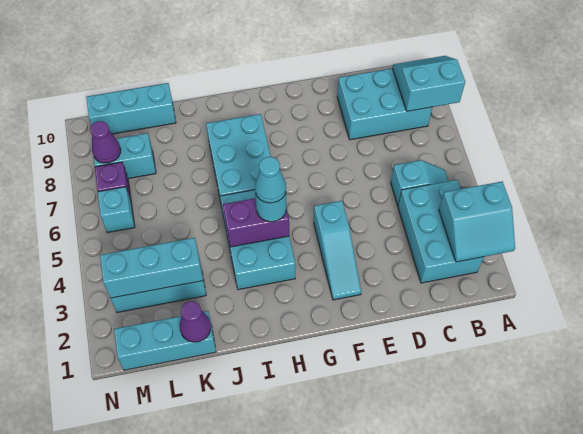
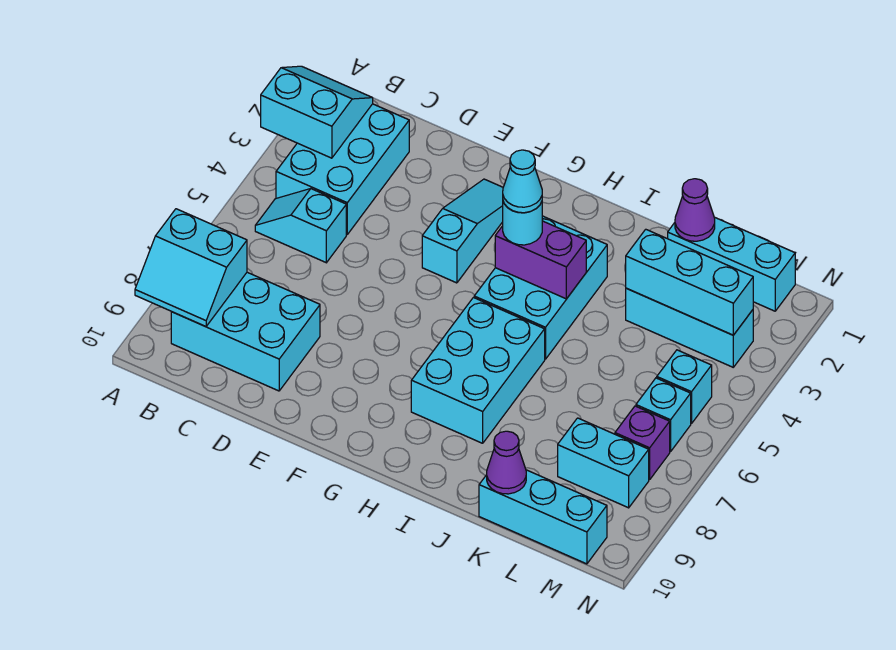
none -> cyan brick M5 level 1
purple cone M8 level 2 -> purple cone K10 level 2

